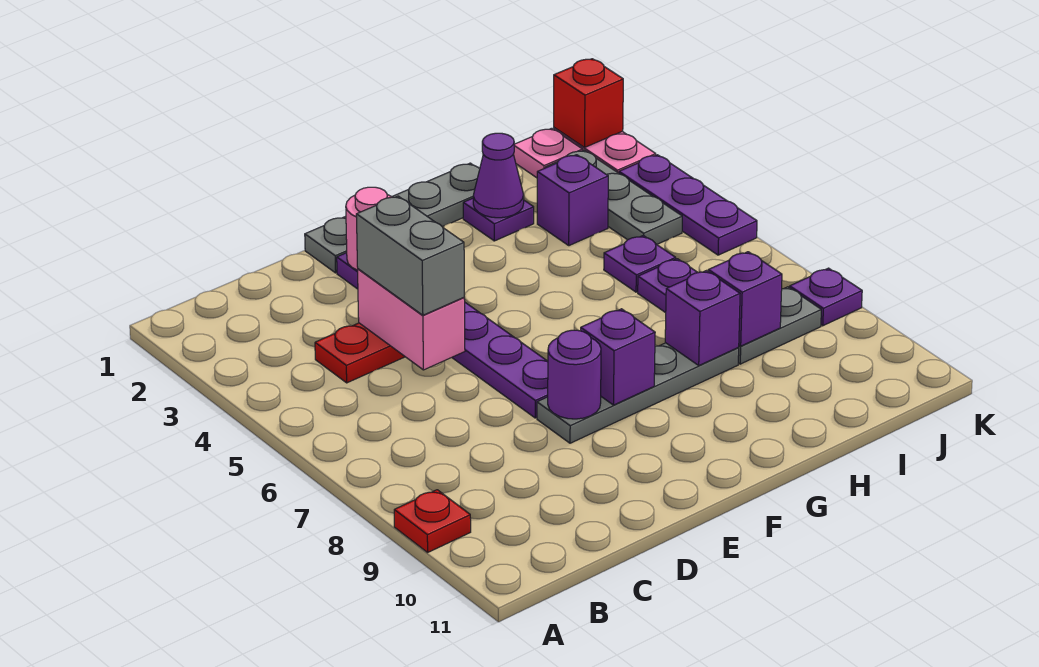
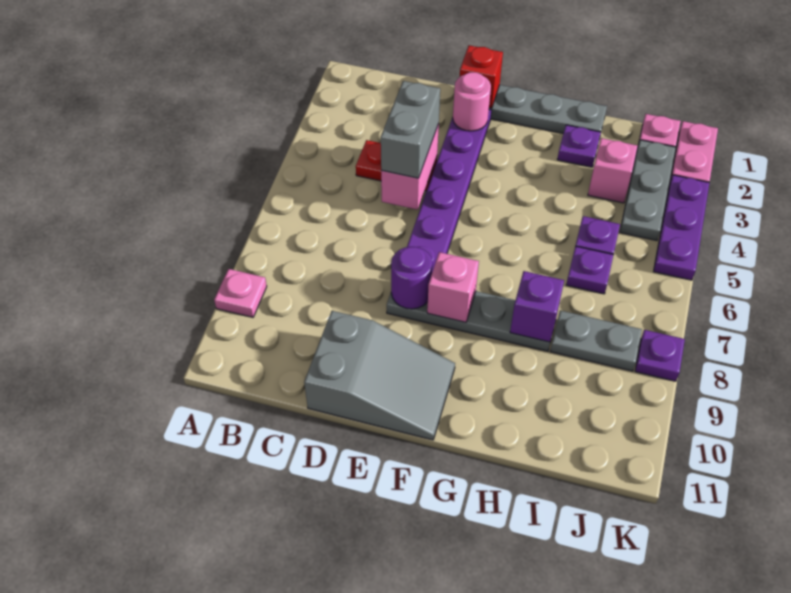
red plate A9 level 1 -> pink plate A9 level 1
none -> grey slope D10:F11 level 1 top D
purple brick F8 level 2 -> pink brick F8 level 2
purple cone H2 level 2 -> none
purple brick I3 level 1 -> pink brick I3 level 1
purple brick I8 level 2 -> none
red brick K1 level 2 -> red brick E1 level 2

